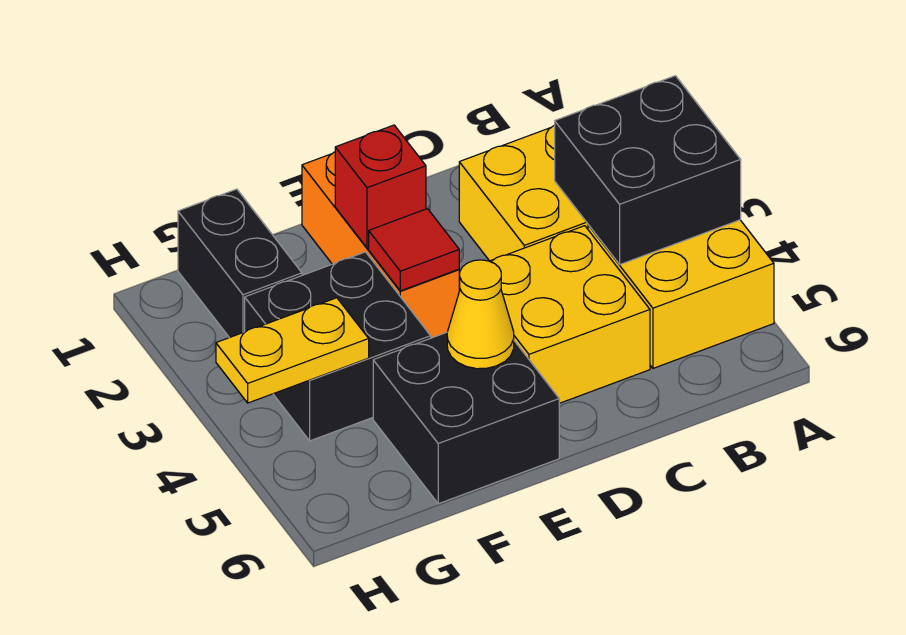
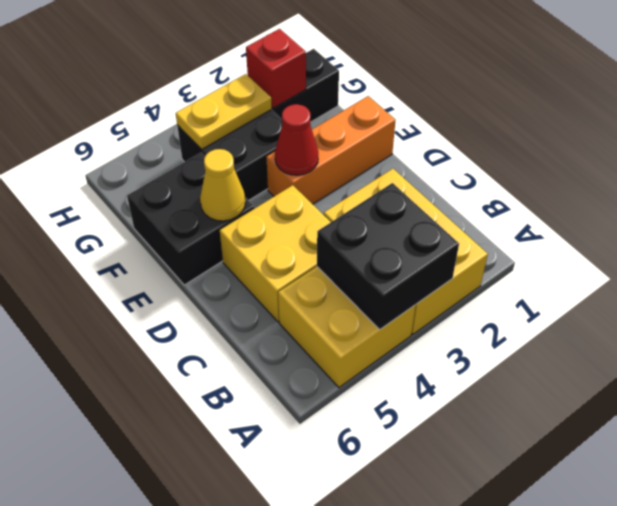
red brick E2 level 2 -> red brick G2 level 2
red tile E3 level 2 -> red cone E3 level 2
yellow plate G4:H4 level 2 -> yellow plate G3:G4 level 2

